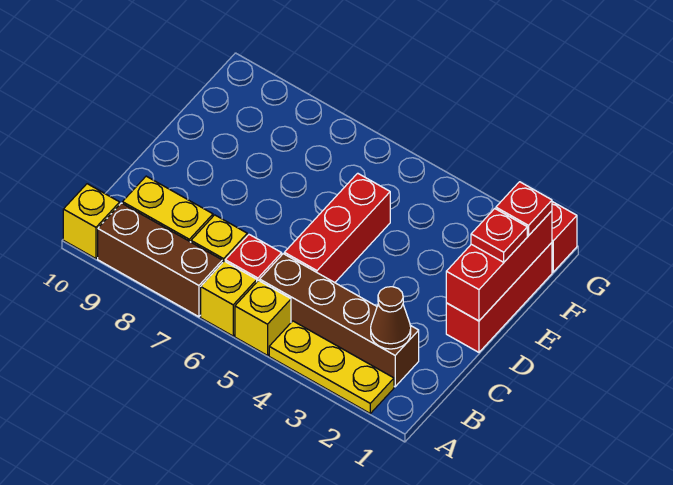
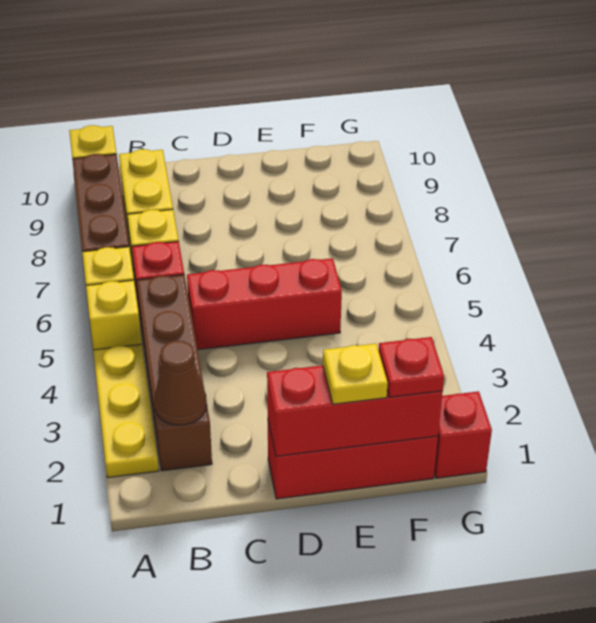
red plate E1 level 3 -> yellow plate E1 level 3

